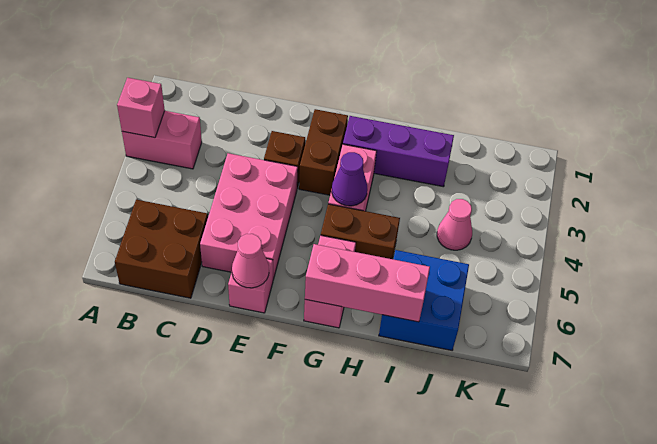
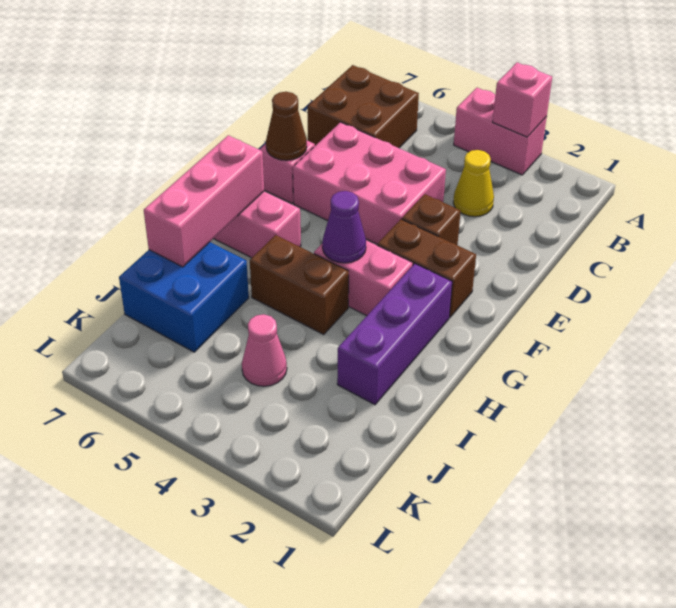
pink brick A3:B3 level 1 -> pink brick A3:A4 level 1
none -> yellow cone C3 level 1
pink cone E7 level 2 -> brown cone E7 level 2
brown brick G5:H5 level 1 -> brown brick H4:H5 level 1

